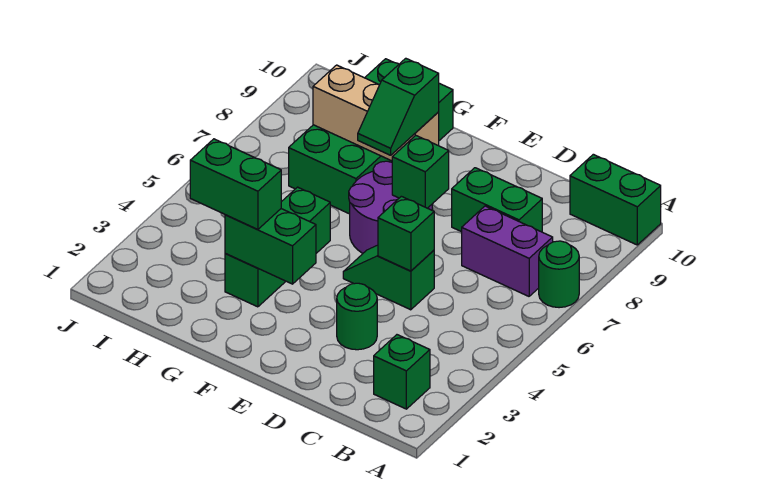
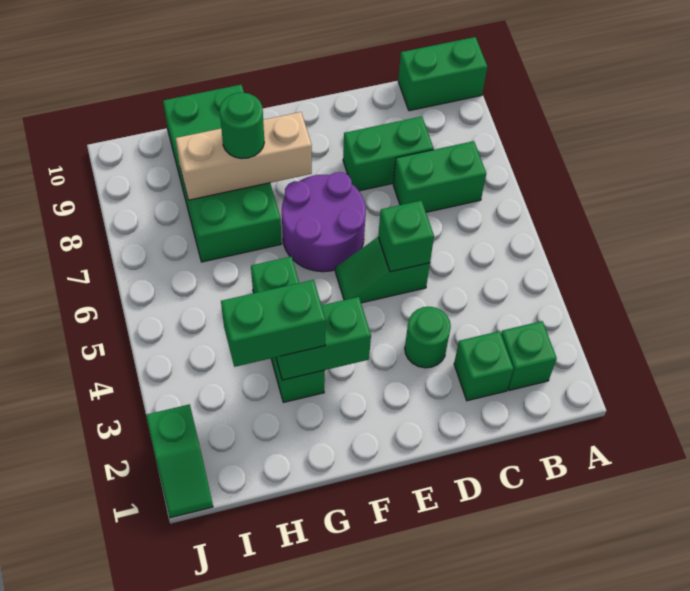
green round brick A7 level 1 -> green round brick G8 level 3
purple brick B7:C7 level 1 -> green brick B7:C7 level 1
green brick E7 level 2 -> green brick C2 level 1
green slope F7:F8 level 3 top 8 -> green slope J1:J2 level 1 top 2

